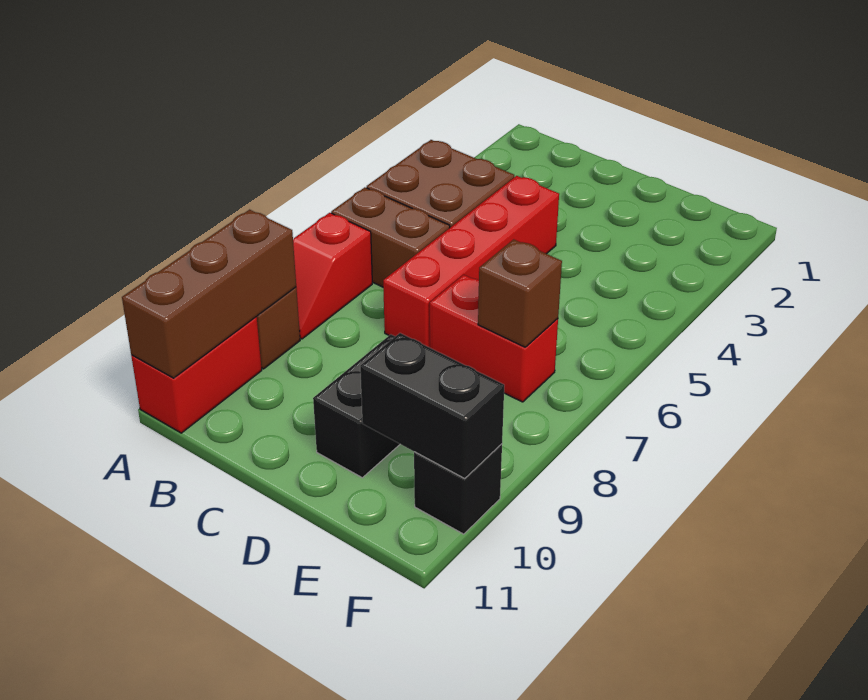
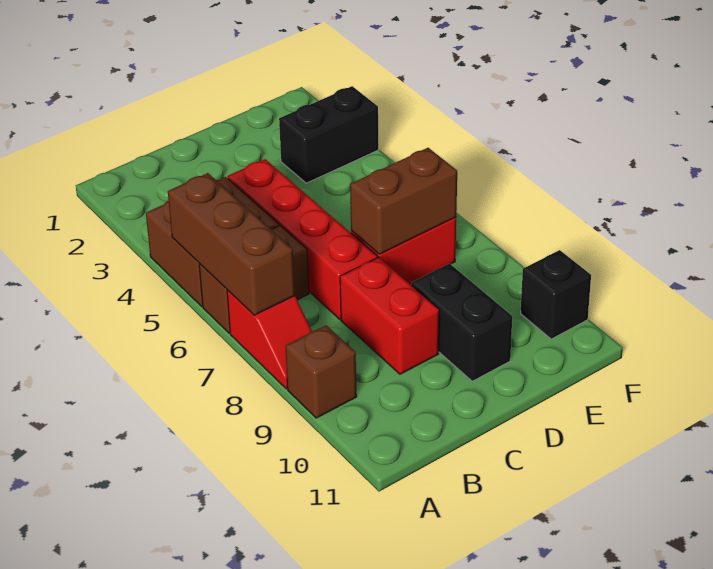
brown brick A9:A11 level 2 -> brown brick A5:A7 level 2
red brick A10:A11 level 1 -> red brick C8:C9 level 1
brown brick E7 level 2 -> brown brick D7:E7 level 2
black brick E10:F10 level 2 -> black brick E3:F3 level 1

